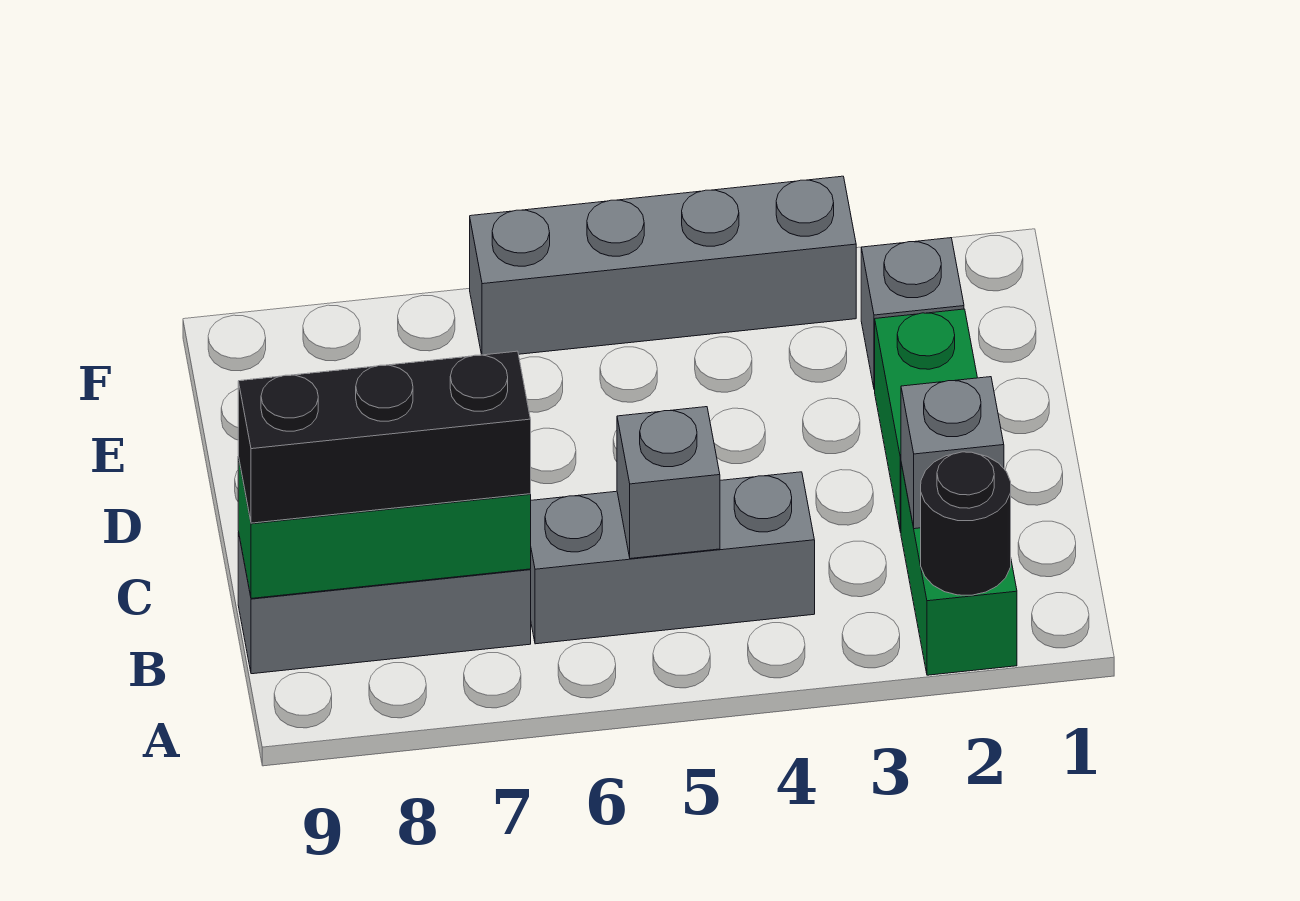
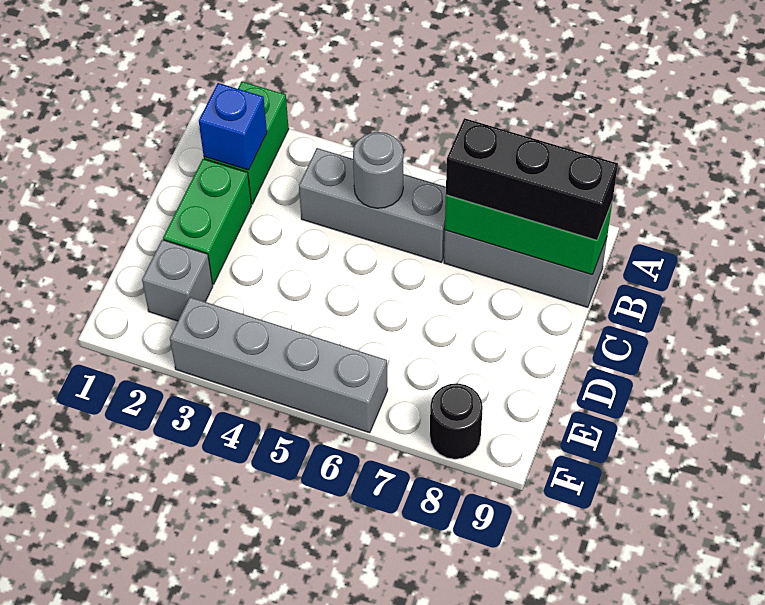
black round brick A2 level 2 -> black round brick F8 level 1
grey brick B2 level 2 -> blue brick B2 level 2
grey brick B5 level 2 -> grey round brick B5 level 2

